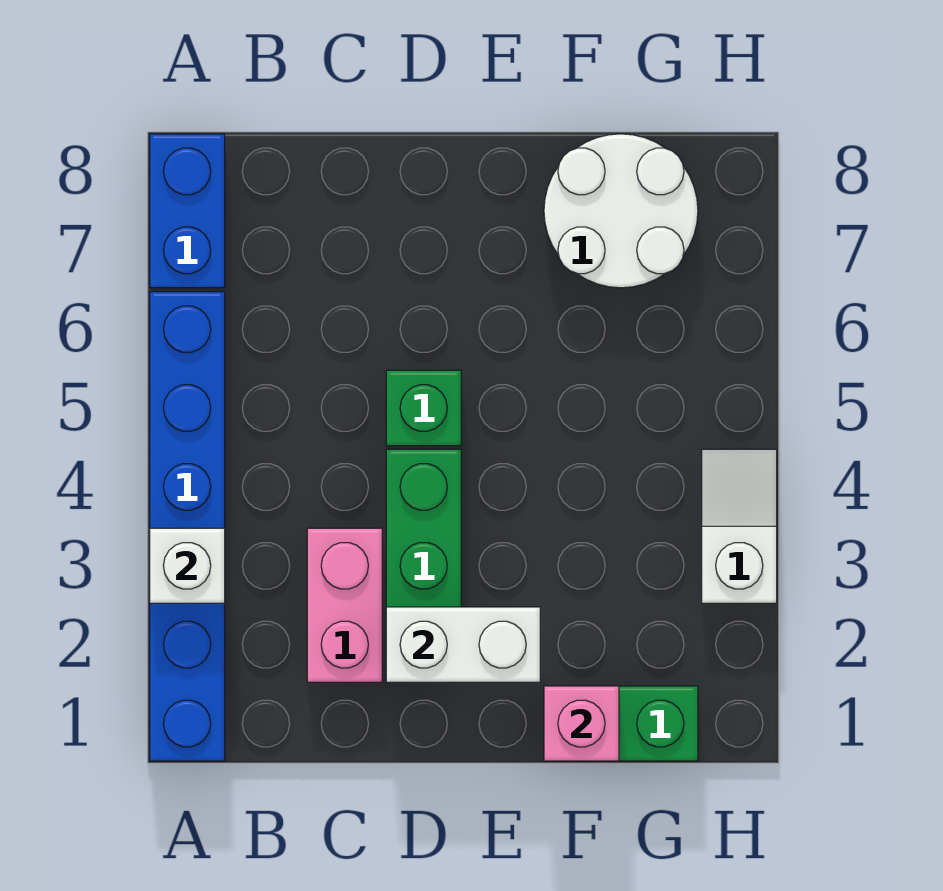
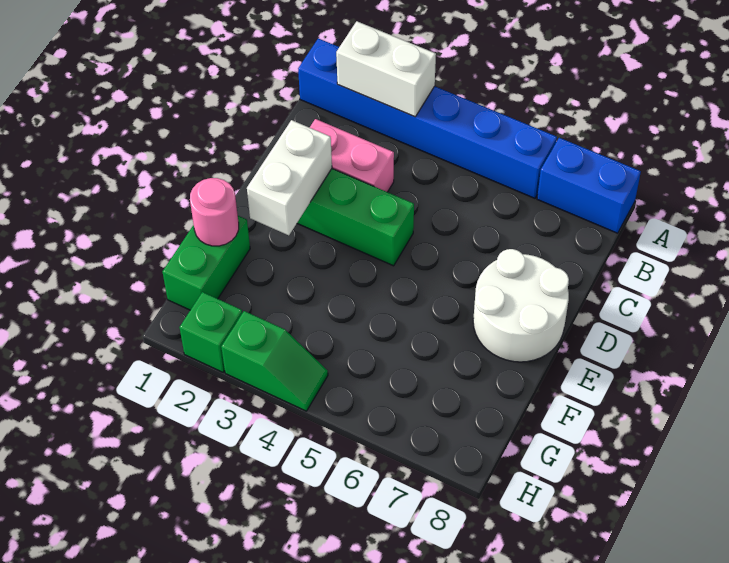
white brick A3 level 2 -> white brick A2:A3 level 2
green brick D5 level 1 -> green brick H2 level 1
pink brick F1 level 2 -> pink round brick F1 level 2
white round brick F7:G8 level 1 -> white round brick D7:E8 level 1
white slope H3:H4 level 1 top 3 -> green slope H3:H4 level 1 top 3

